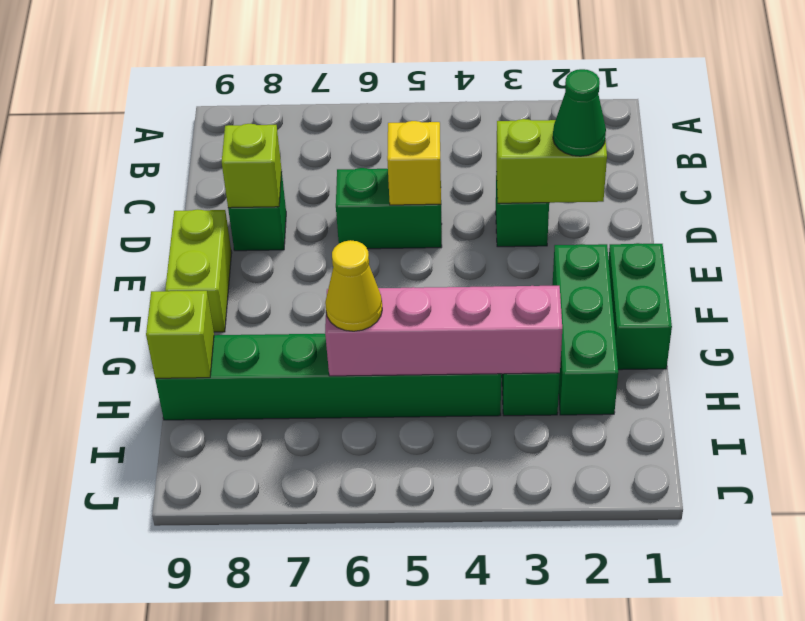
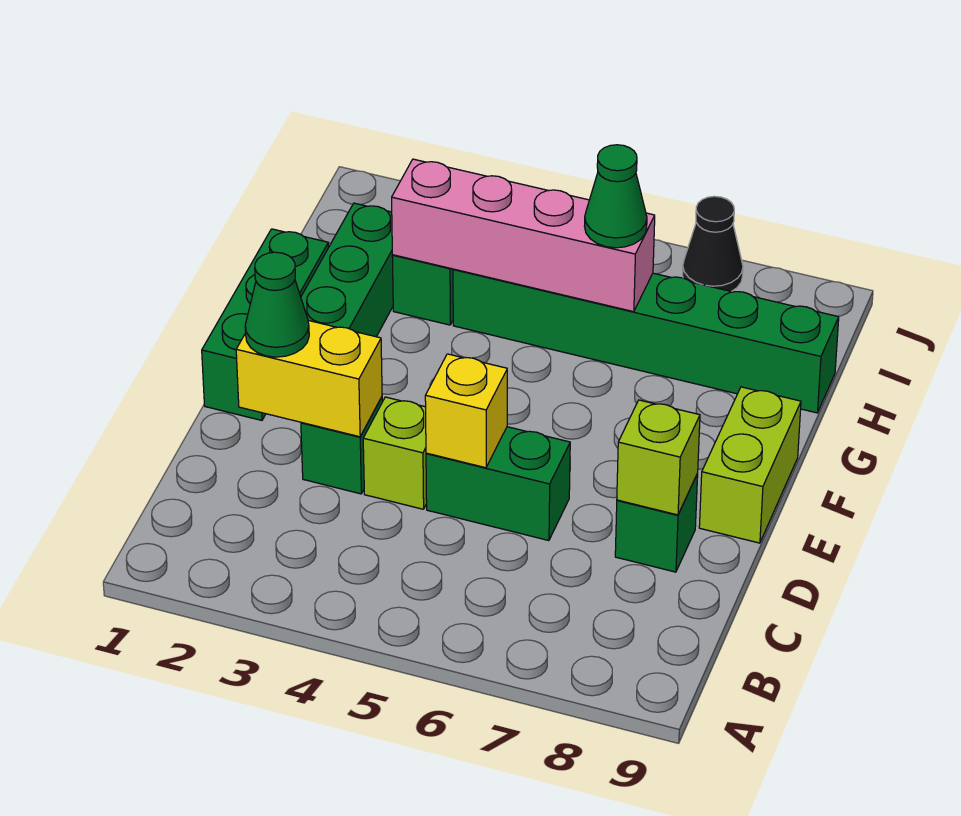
lime brick D2:D3 level 2 -> yellow brick D2:D3 level 2
green brick F1:G1 level 1 -> green brick E1:G1 level 1
yellow cone H6 level 3 -> green cone H6 level 3
lime brick H9 level 2 -> lime brick D4 level 1
none -> black cone J7 level 1

